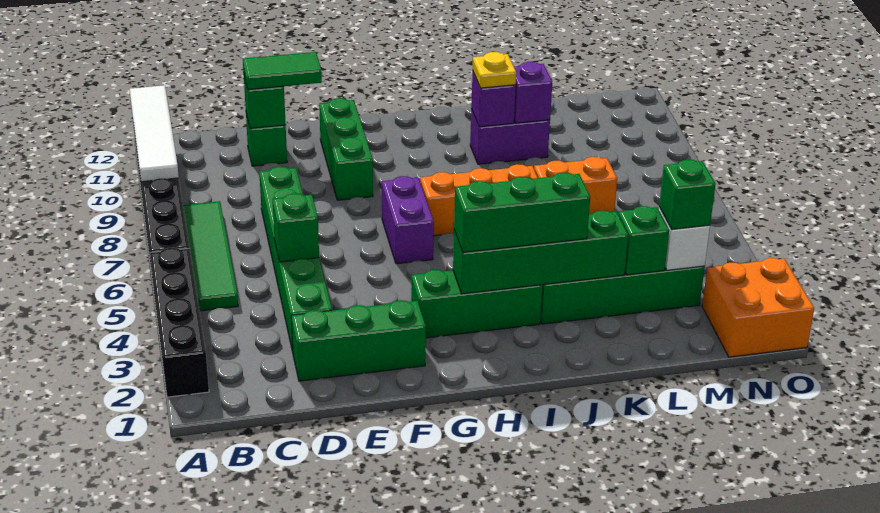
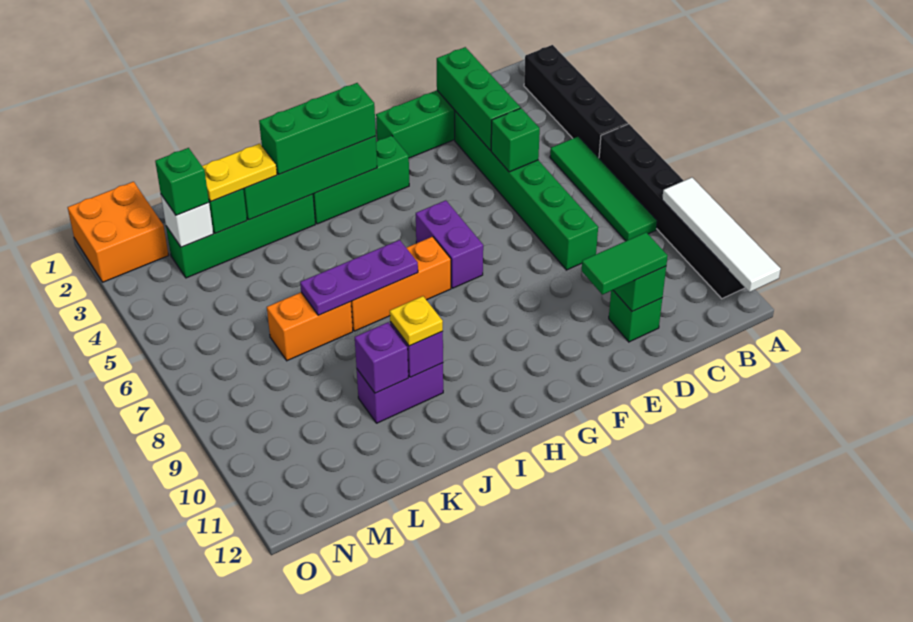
green brick F9:F11 level 1 -> green brick D2:D4 level 2
none -> purple plate I7:K7 level 2
none -> yellow plate K3:L3 level 3

